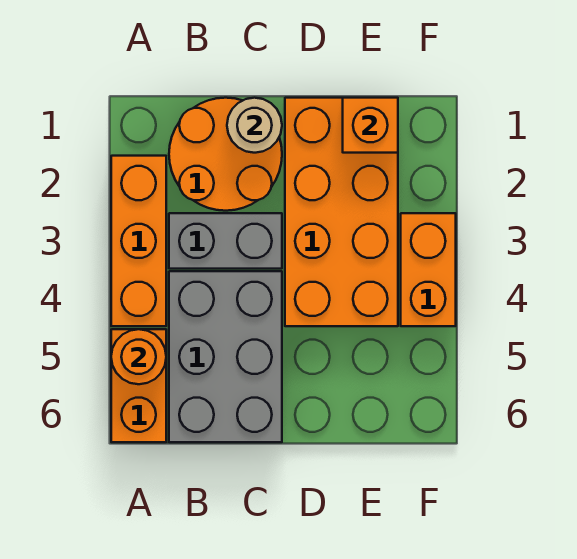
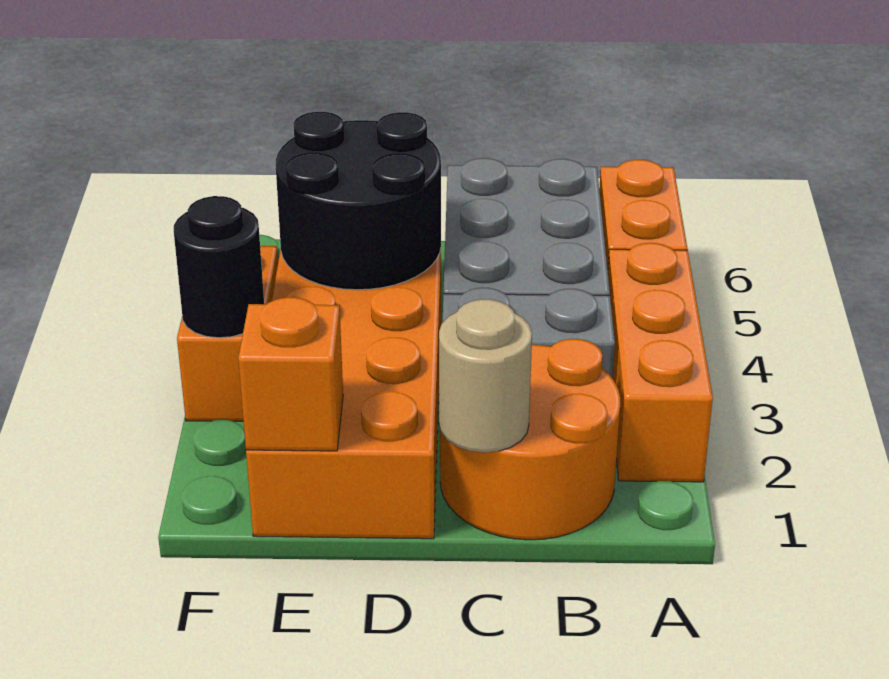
orange round brick A5 level 2 -> none
none -> black round brick D4:E5 level 2
none -> black round brick F3 level 2

